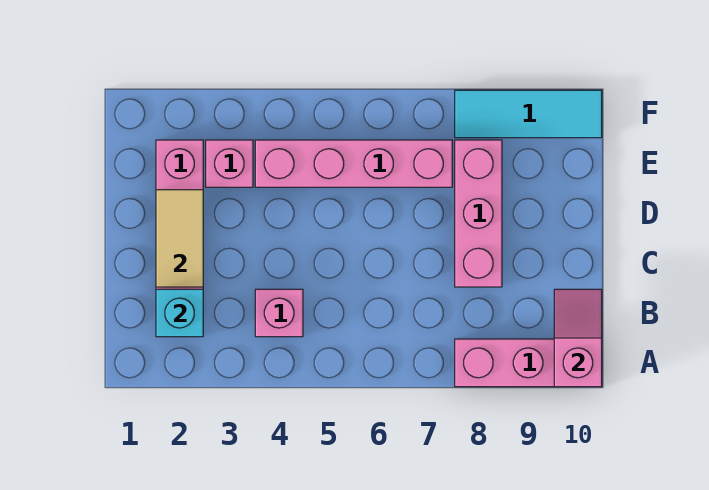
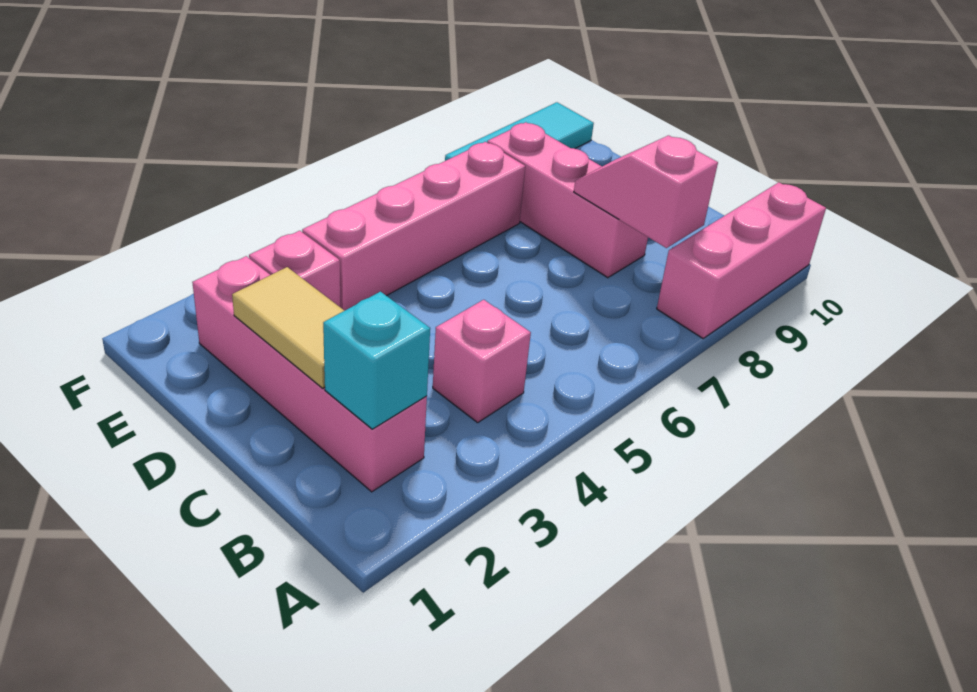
pink slope A10:B10 level 2 top A -> pink slope B8:C8 level 2 top B

